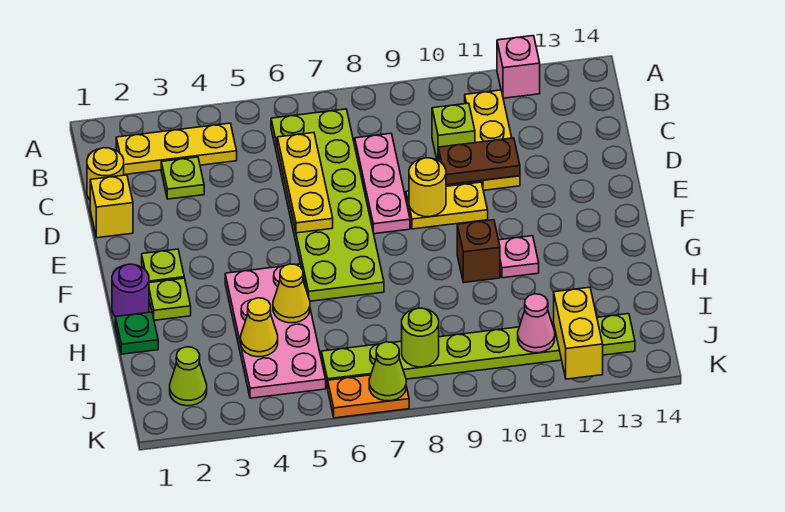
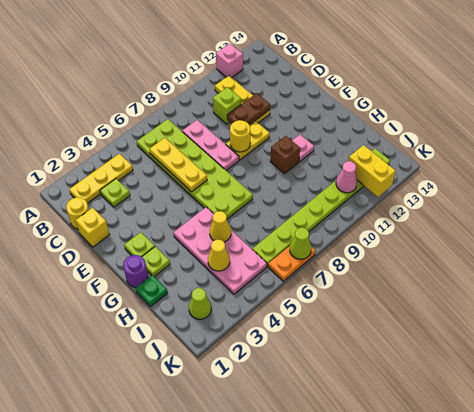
lime round brick J8 level 2 -> none

